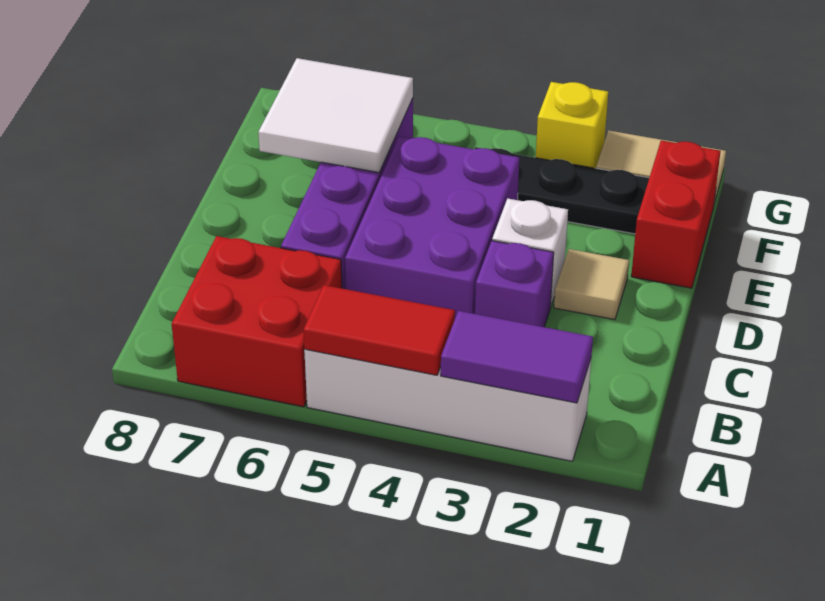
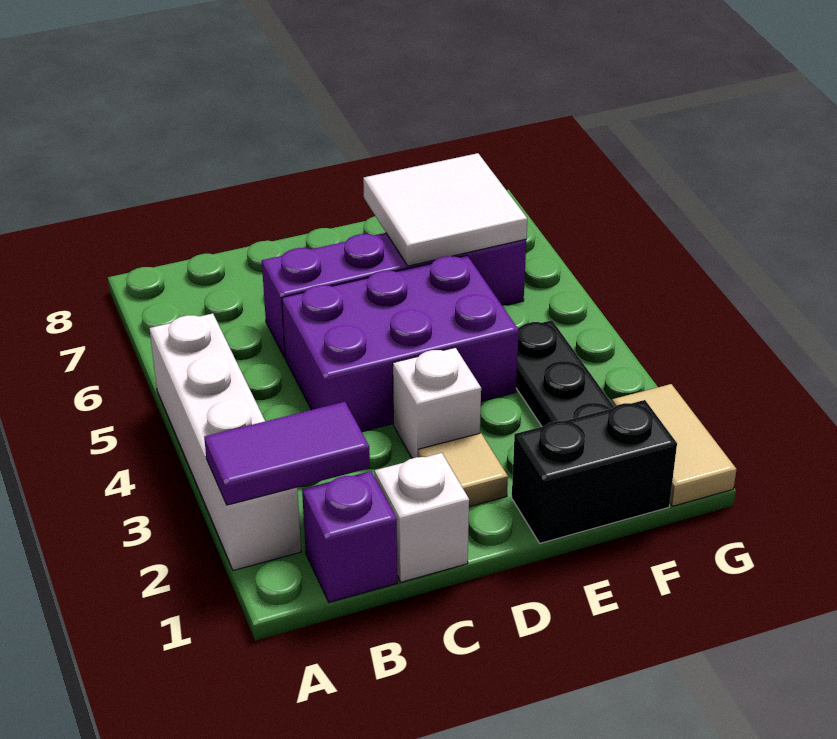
purple tile A2:A3 level 2 -> purple tile A2:B2 level 2
red tile A4:A5 level 2 -> none
red brick A6:B7 level 1 -> none
none -> white brick C1 level 1
purple brick C3 level 1 -> purple brick B1 level 1
red brick E1:F1 level 1 -> black brick E1:F1 level 1
yellow brick G3 level 1 -> none

